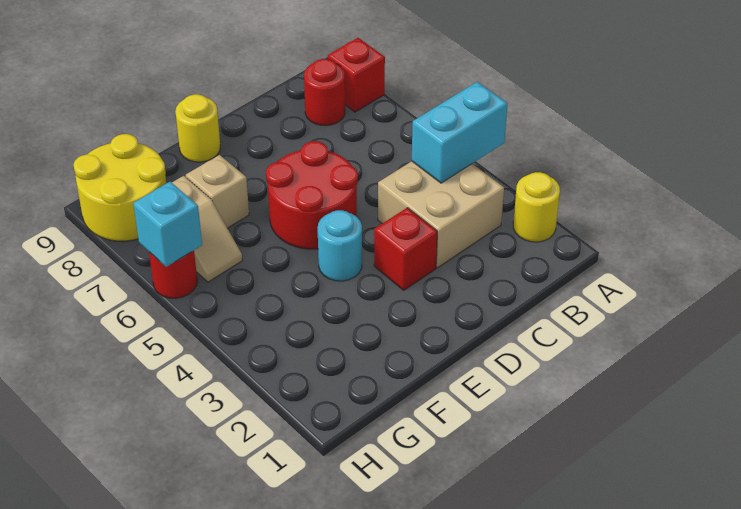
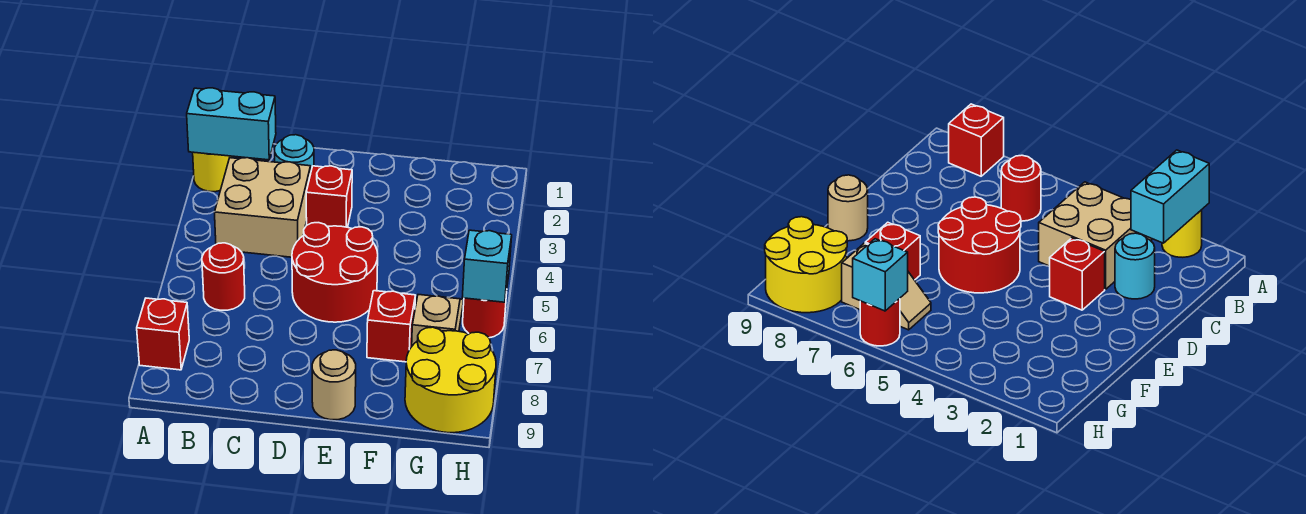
cyan brick A4:B4 level 2 -> cyan brick A2:B2 level 2
red round brick B8 level 1 -> red round brick B6 level 1
cyan round brick E4 level 1 -> cyan round brick C2 level 1
yellow round brick E9 level 1 -> tan round brick E9 level 1
tan brick F7 level 1 -> red brick F7 level 1

